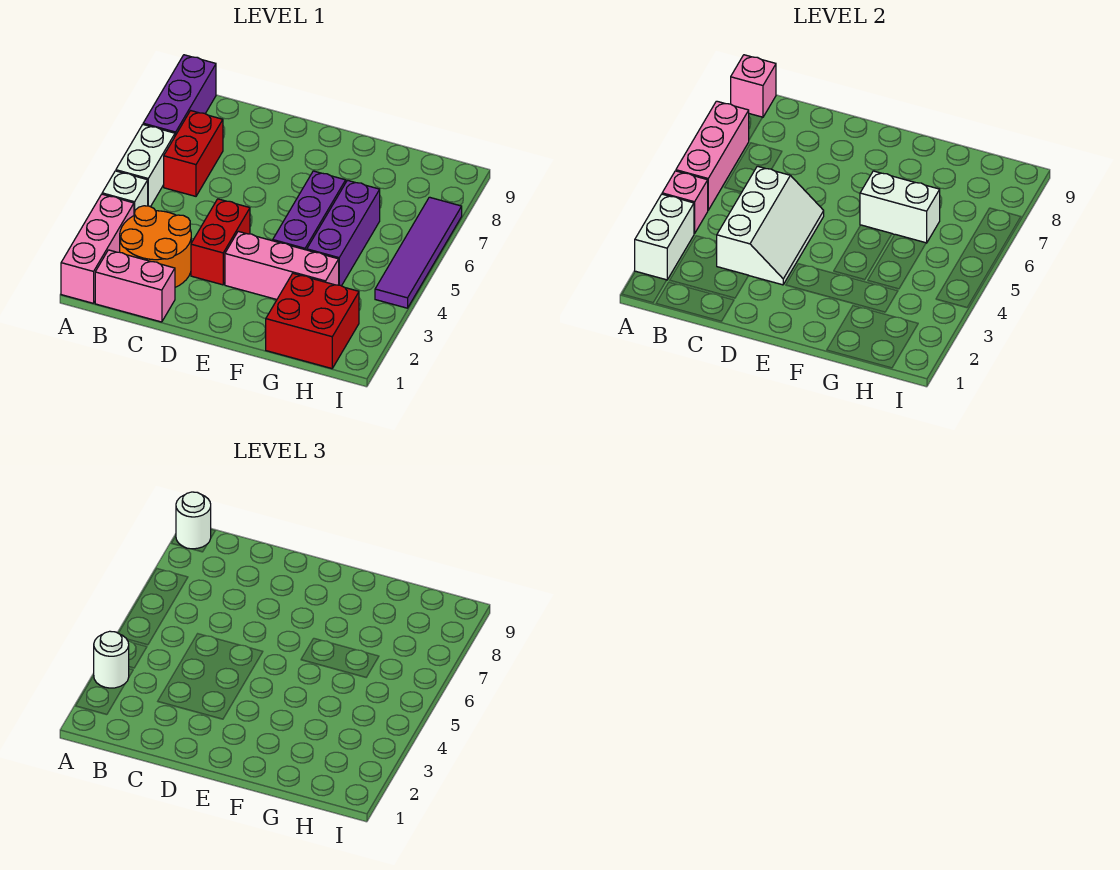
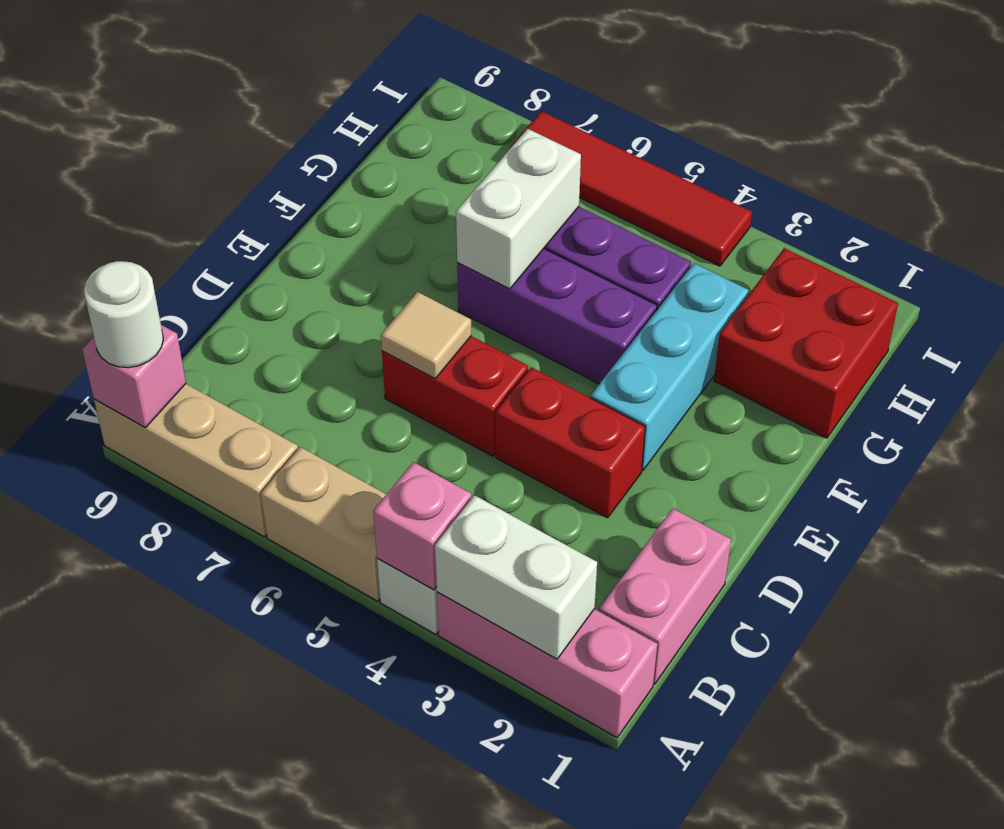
white round brick A3 level 3 -> none
white brick A5:A6 level 1 -> tan brick A5:A6 level 1
pink brick A5:A7 level 2 -> none
purple brick A7:A9 level 1 -> tan brick A7:A9 level 1
orange round brick B2:C3 level 1 -> none
red brick B6:B7 level 1 -> red brick D5:D6 level 1
white slope C3:D5 level 2 top C -> none
none -> tan tile D6 level 2
pink brick E3:G3 level 1 -> cyan brick E3:G3 level 1
purple tile I4:I7 level 1 -> red tile I4:I7 level 1

